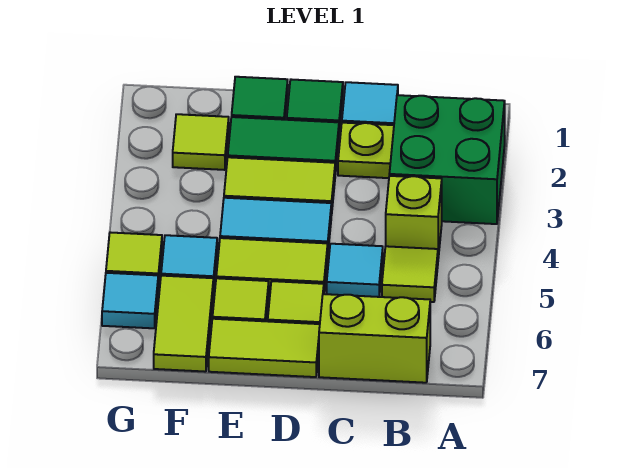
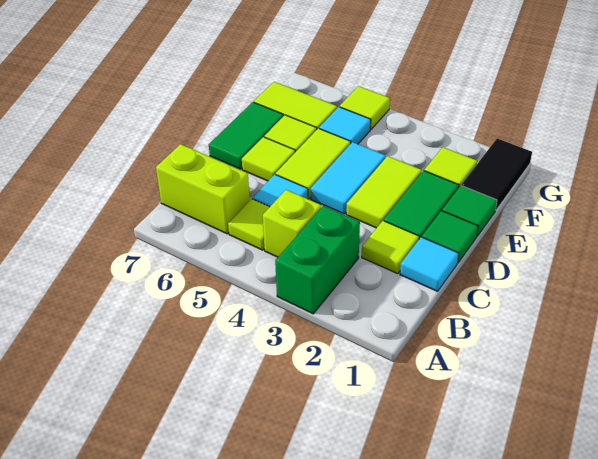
green brick A2:B3 level 1 -> green brick A3:B3 level 1
lime brick B7:C7 level 1 -> lime brick B6:B7 level 1
lime plate C2 level 1 -> lime tile C2 level 1
lime tile D7:E7 level 1 -> green tile D7:E7 level 1
none -> black tile F1:G1 level 1
cyan tile G6 level 1 -> none

